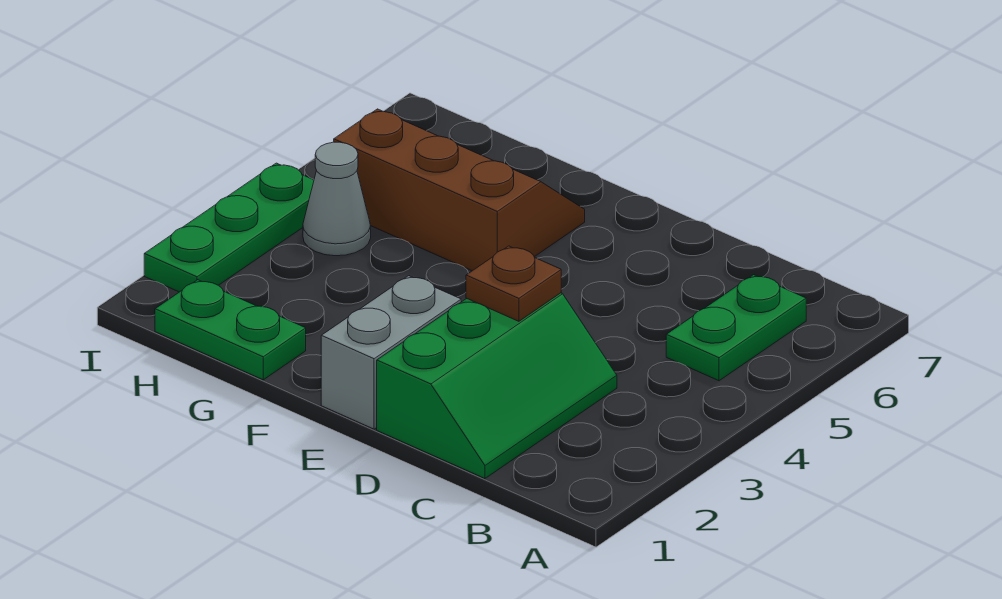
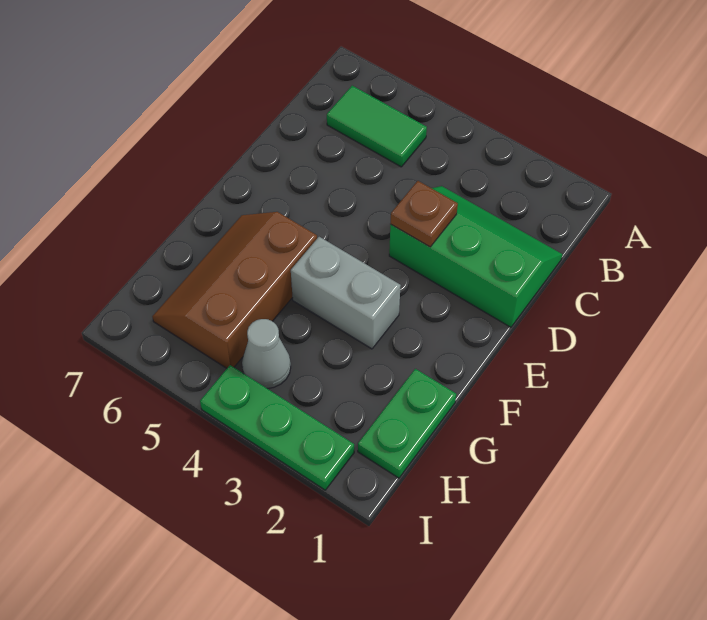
green plate B5:B6 level 1 -> green tile B5:B6 level 1
grey brick E1:E2 level 1 -> grey brick F3:F4 level 1

